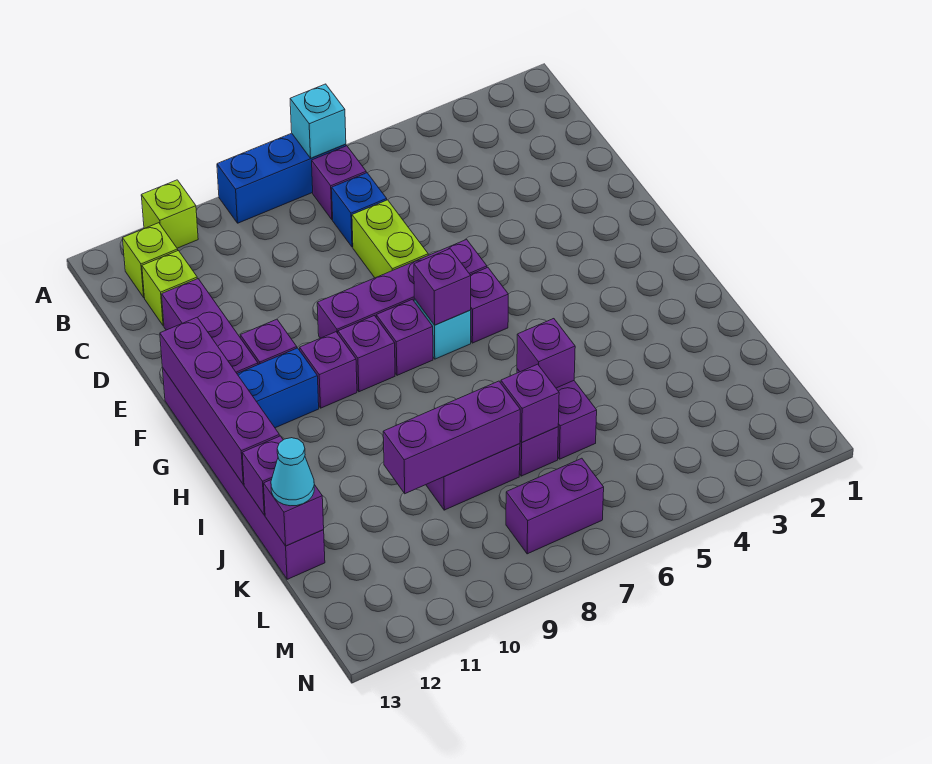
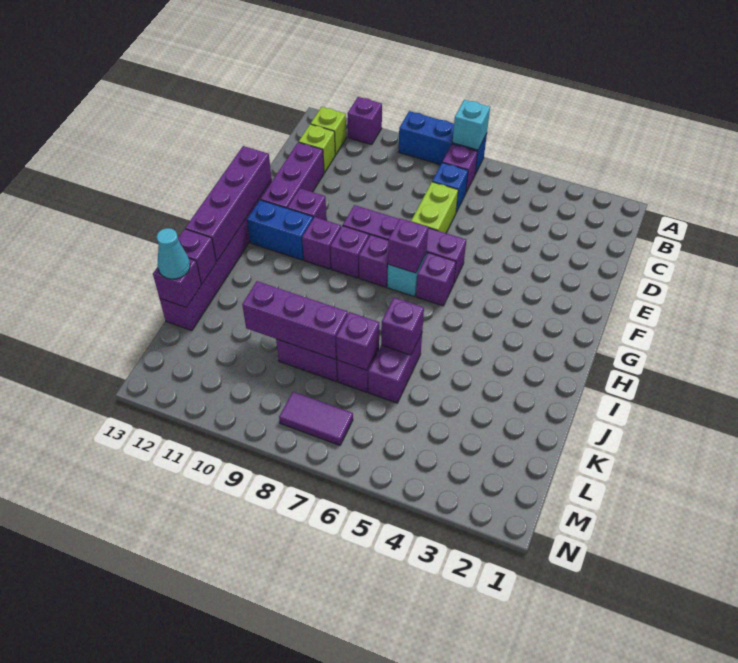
lime brick A11 level 1 -> purple brick A11 level 1
purple brick M7:M8 level 1 -> purple tile M7:M8 level 1

